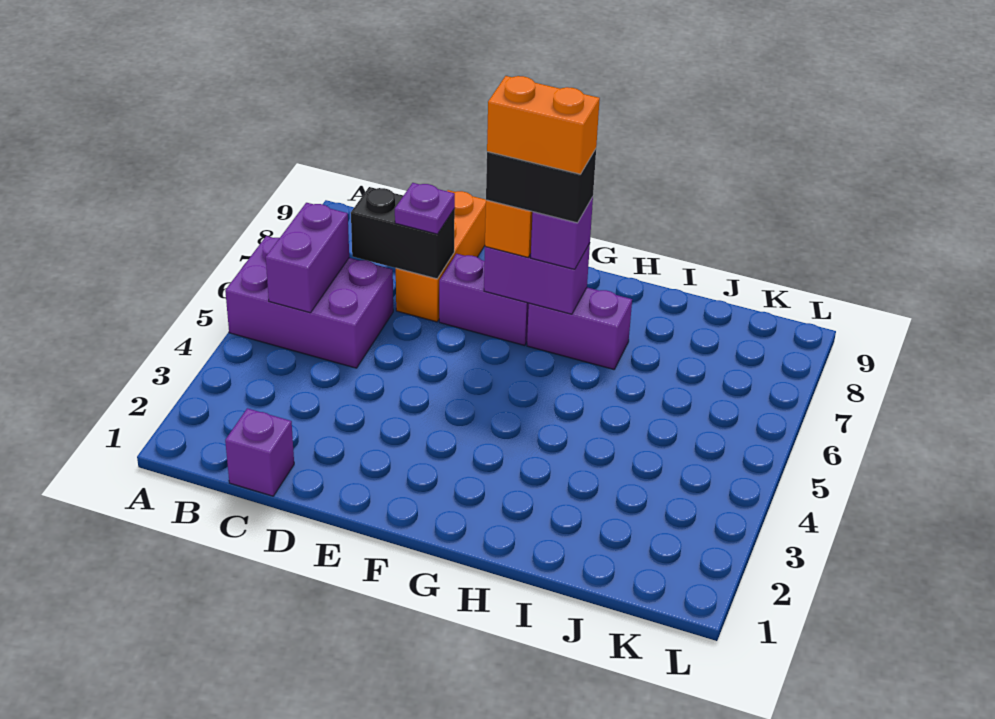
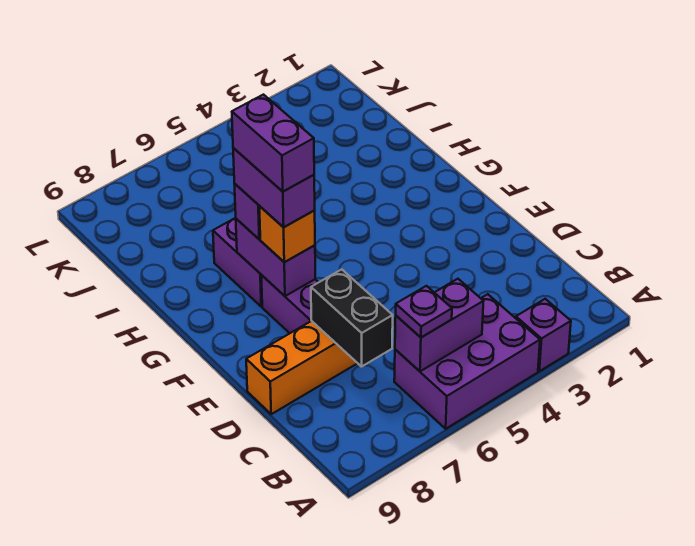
purple brick A5:C6 level 1 -> purple brick A4:B6 level 1
purple brick C1 level 1 -> purple brick A3 level 1
purple plate D7 level 3 -> purple plate B6 level 3
black brick F7:G7 level 4 -> purple brick F7:G7 level 4
orange brick F7:G7 level 5 -> purple brick F7:G7 level 5

